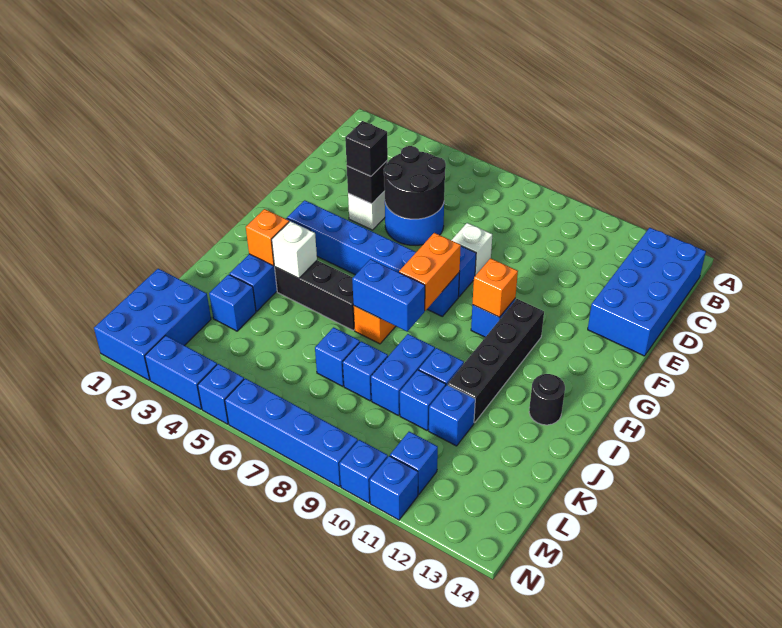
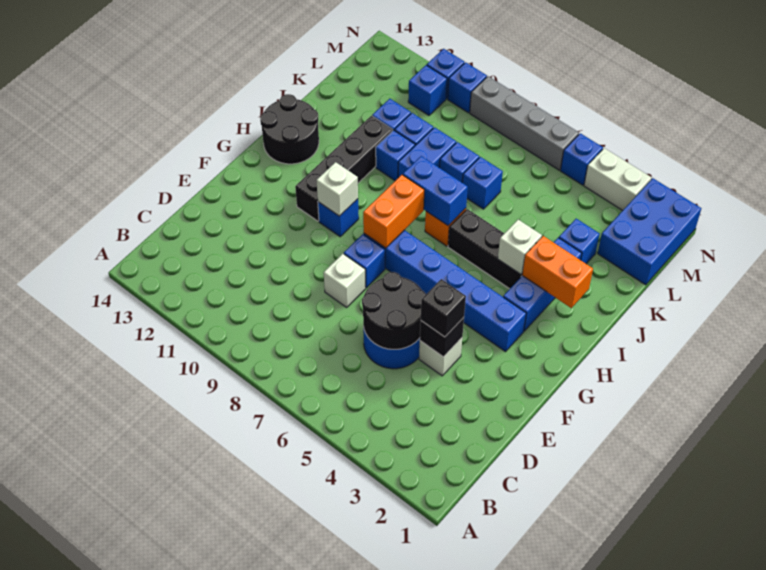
blue brick B13:E14 level 1 -> none
orange brick G10 level 2 -> white brick G10 level 2
orange brick I3 level 2 -> orange brick I2:I3 level 2
black round brick I13 level 1 -> black round brick H13:I14 level 1
blue brick N3:N4 level 1 -> white brick N3:N4 level 1
blue brick N6:N9 level 1 -> grey brick N6:N9 level 1

